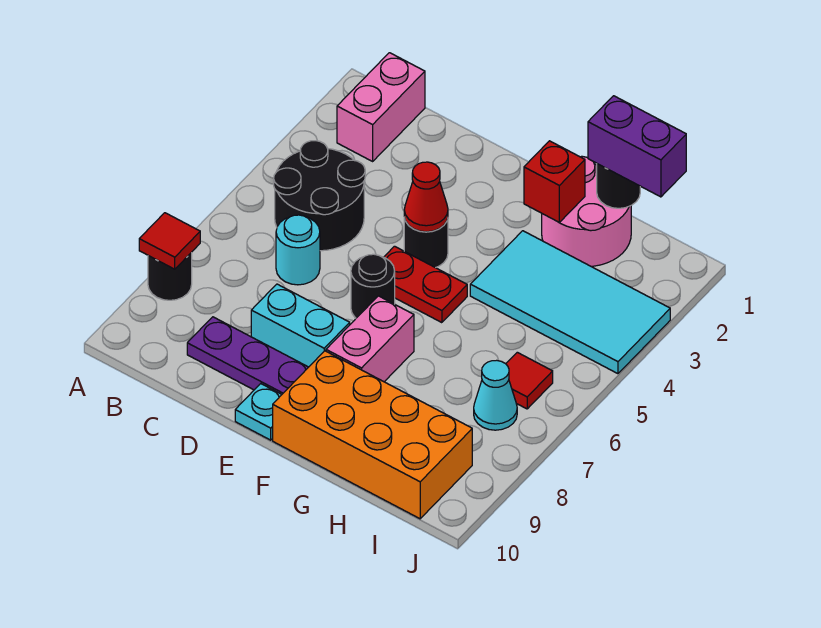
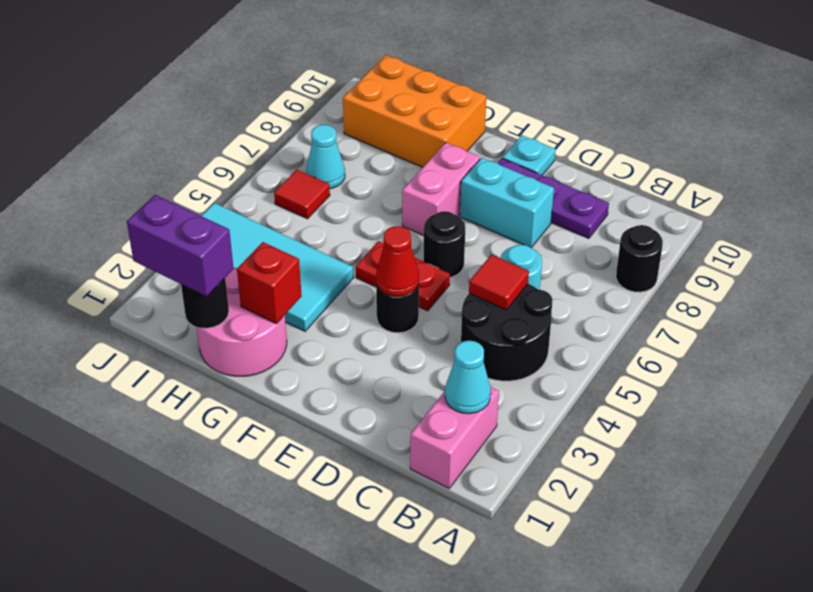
red tile A8 level 2 -> red tile C5 level 2
none -> cyan cone B2 level 2
orange brick F9:I10 level 1 -> orange brick G9:I10 level 1

